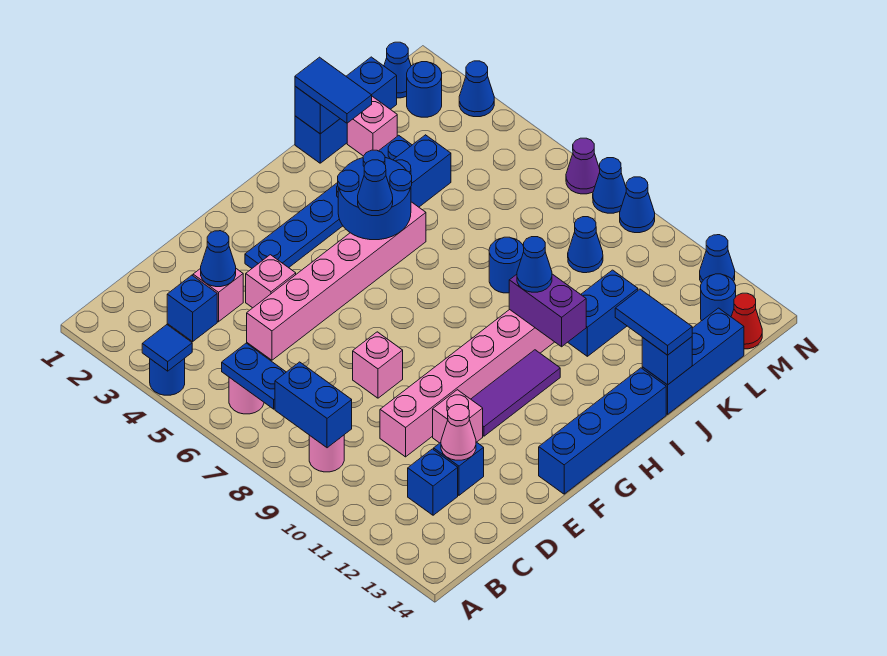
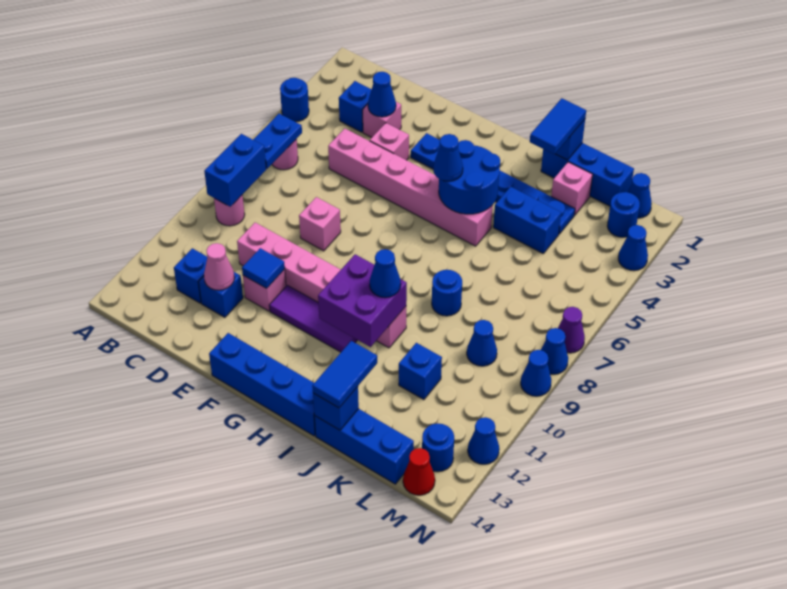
blue tile A4 level 2 -> blue tile E11 level 2
purple brick I10:I11 level 2 -> purple brick H10:I11 level 2
blue brick J11:K11 level 1 -> blue brick K11 level 1

